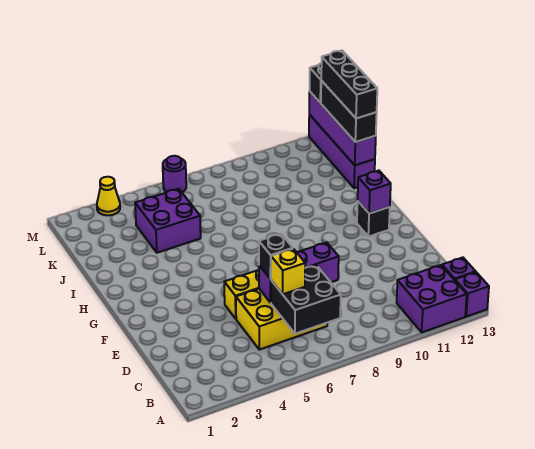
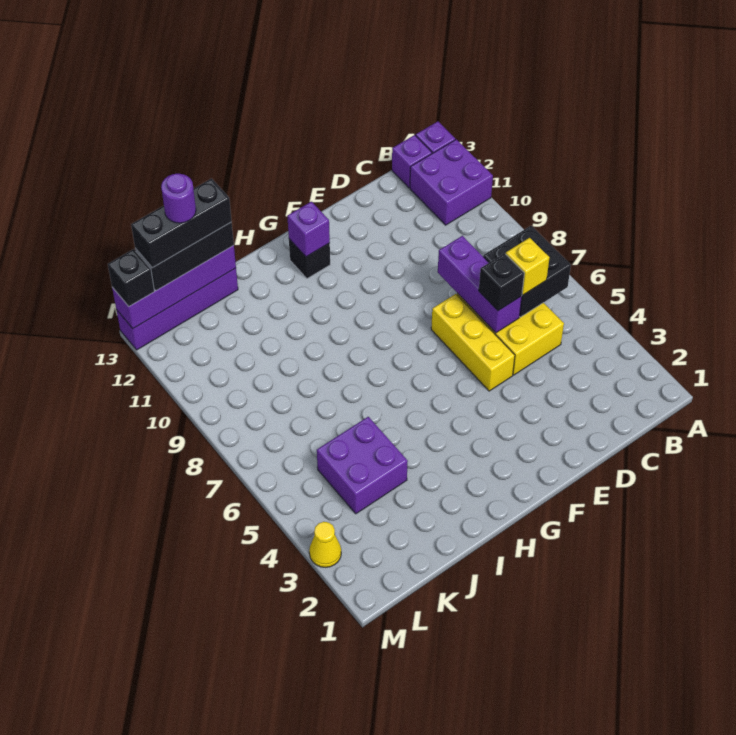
purple round brick M6 level 1 -> purple round brick K13 level 5

